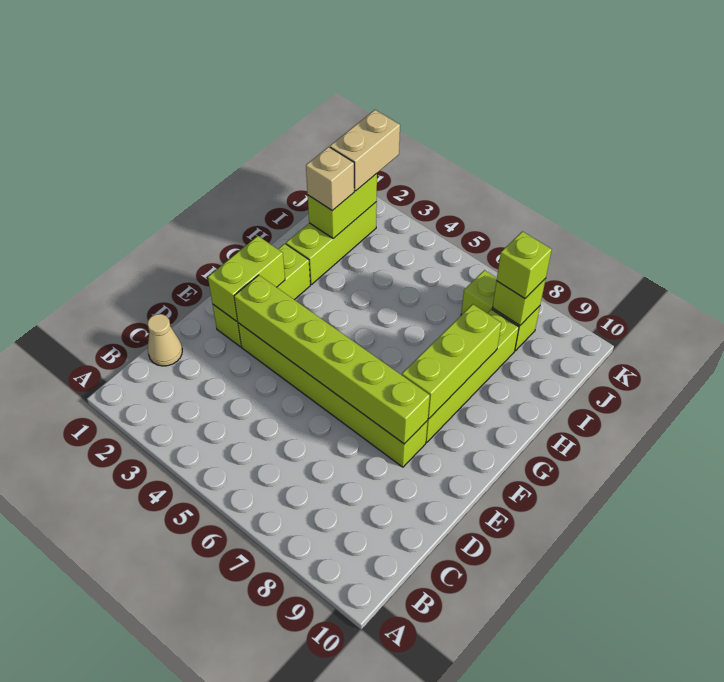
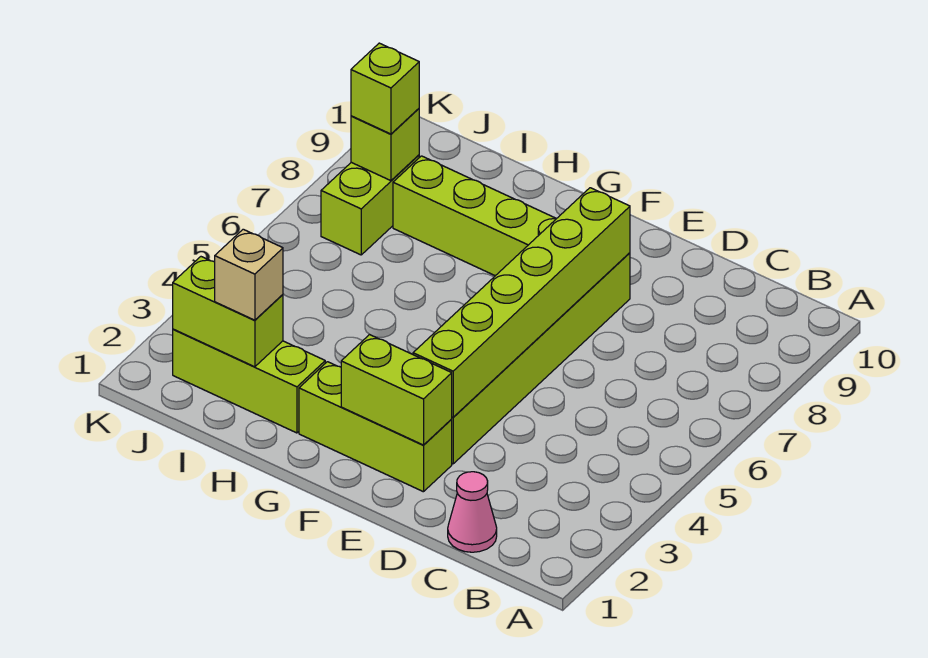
tan cone C1 level 1 -> pink cone C1 level 1
lime brick F8:H8 level 2 -> none
tan brick J2:K2 level 3 -> none

